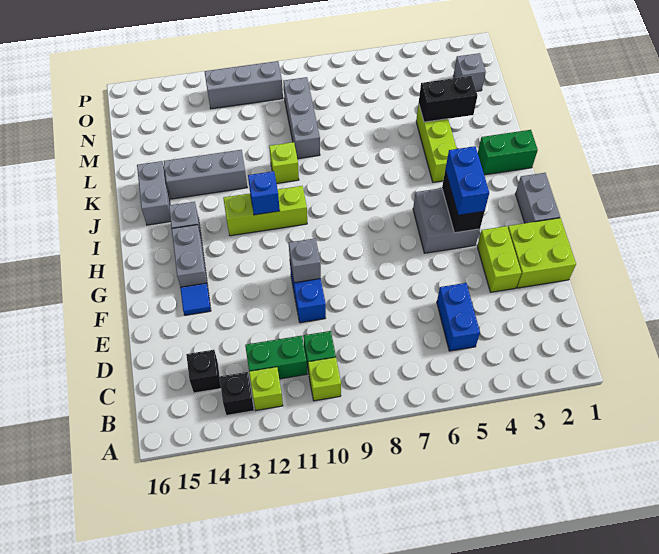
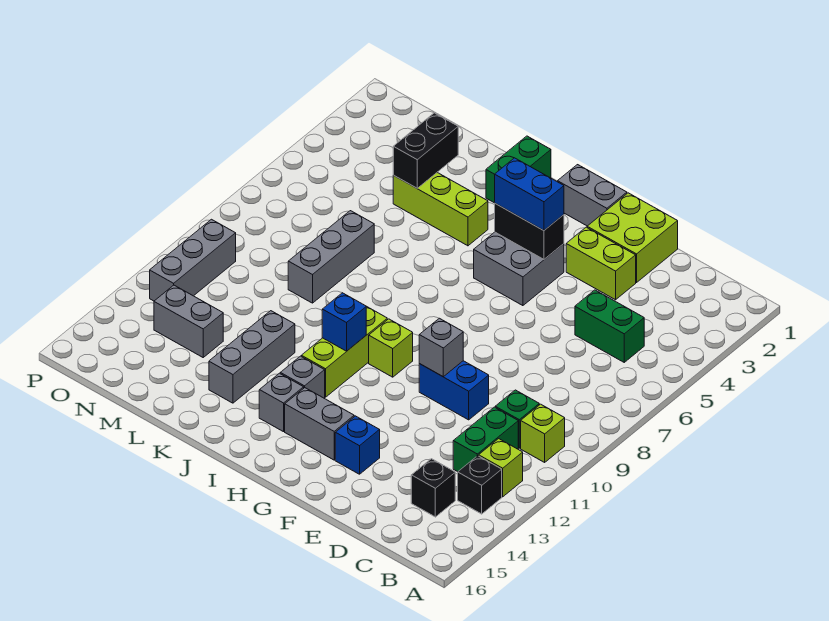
blue brick C5:D5 level 1 -> green brick C5:D5 level 1
blue tile F14 level 1 -> blue brick F14 level 1
grey brick J15:K15 level 1 -> grey brick M13:N13 level 1
lime brick K10 level 1 -> lime brick H10 level 1
grey brick L9:N9 level 1 -> grey brick L7:L9 level 1
grey brick N2 level 1 -> grey brick I13 level 1

